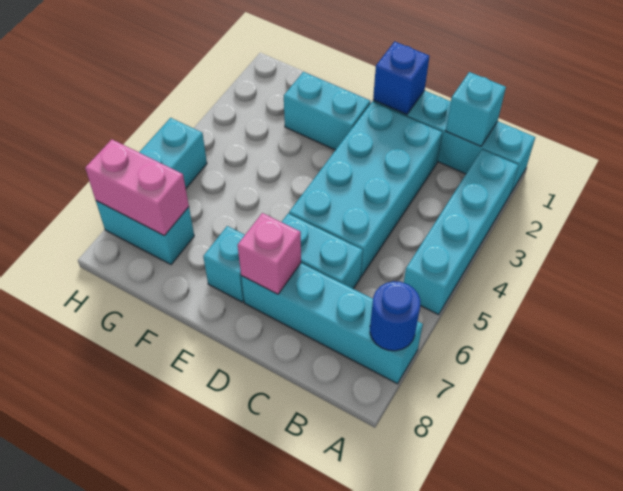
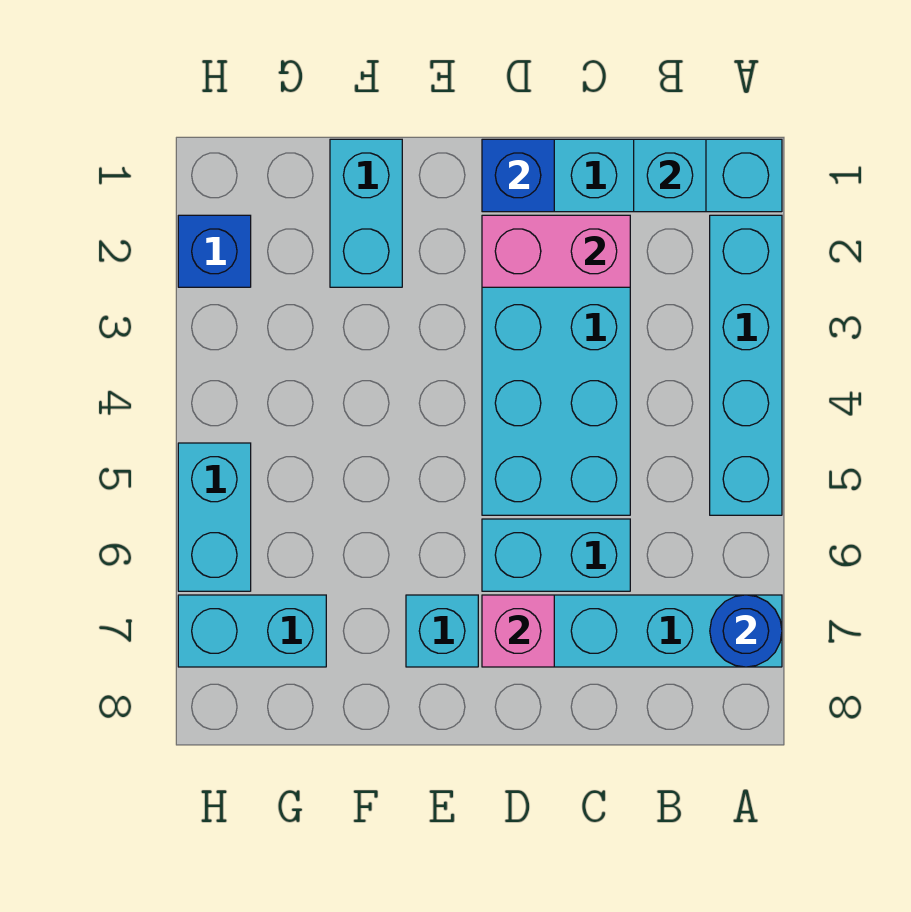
cyan brick E2:F2 level 1 -> cyan brick F1:F2 level 1
pink brick G7:H7 level 2 -> pink brick C2:D2 level 2
none -> blue brick H2 level 1

